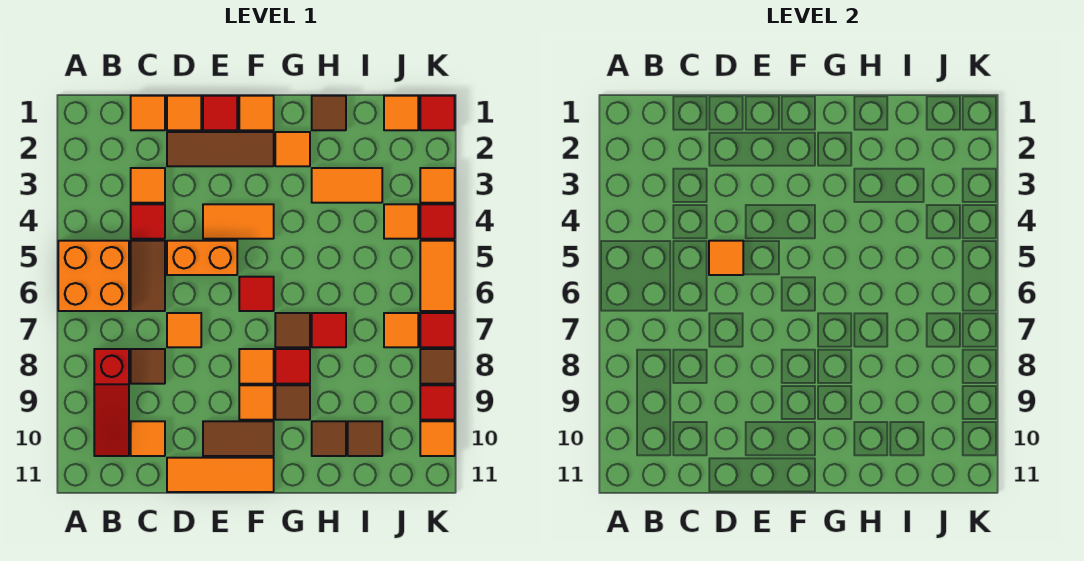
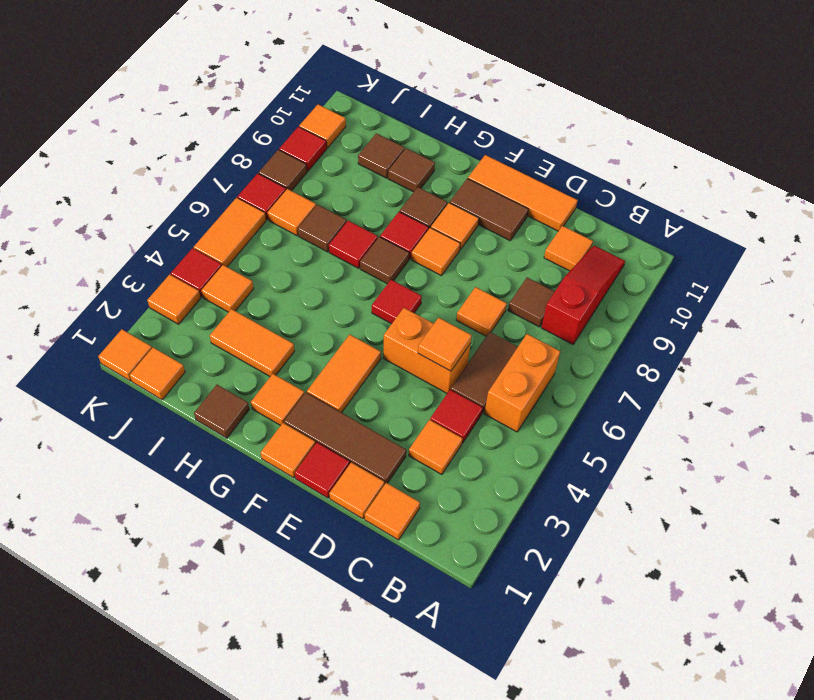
orange brick A5:B6 level 1 -> orange brick B5:B6 level 1
orange tile E4:F4 level 1 -> orange tile F3:F4 level 1
none -> brown tile I7 level 1
red tile K1 level 1 -> orange tile K1 level 1

